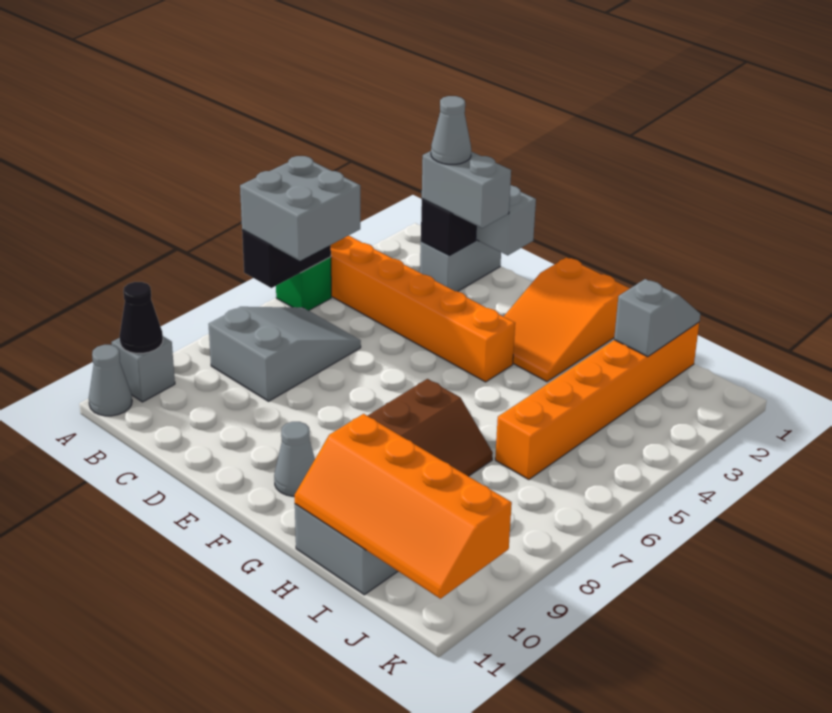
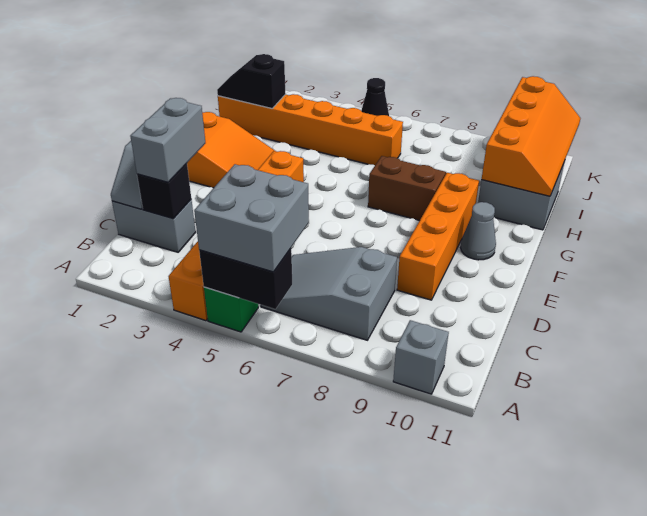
black cone A10 level 2 -> black cone K5 level 1
grey cone A11 level 1 -> none
grey cone C2 level 4 -> none
none -> orange brick D9:G9 level 1
grey slope I1:I2 level 2 top 2 -> black slope I1:I2 level 2 top 2

